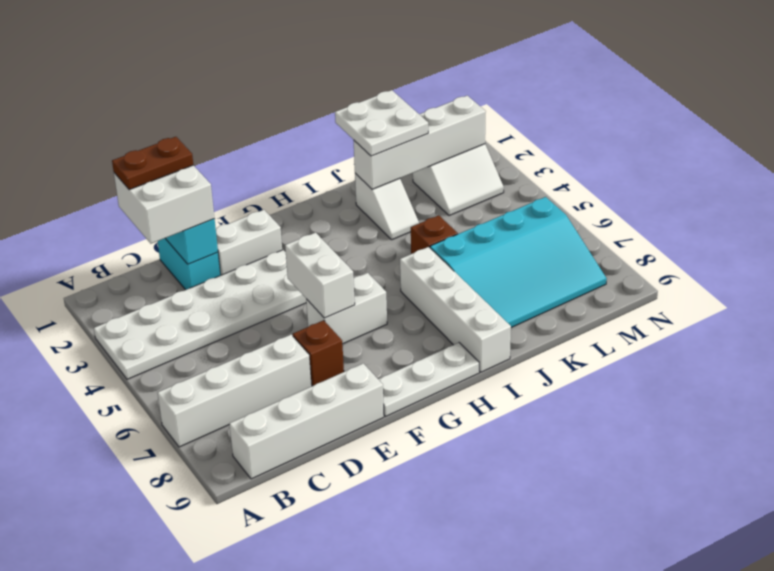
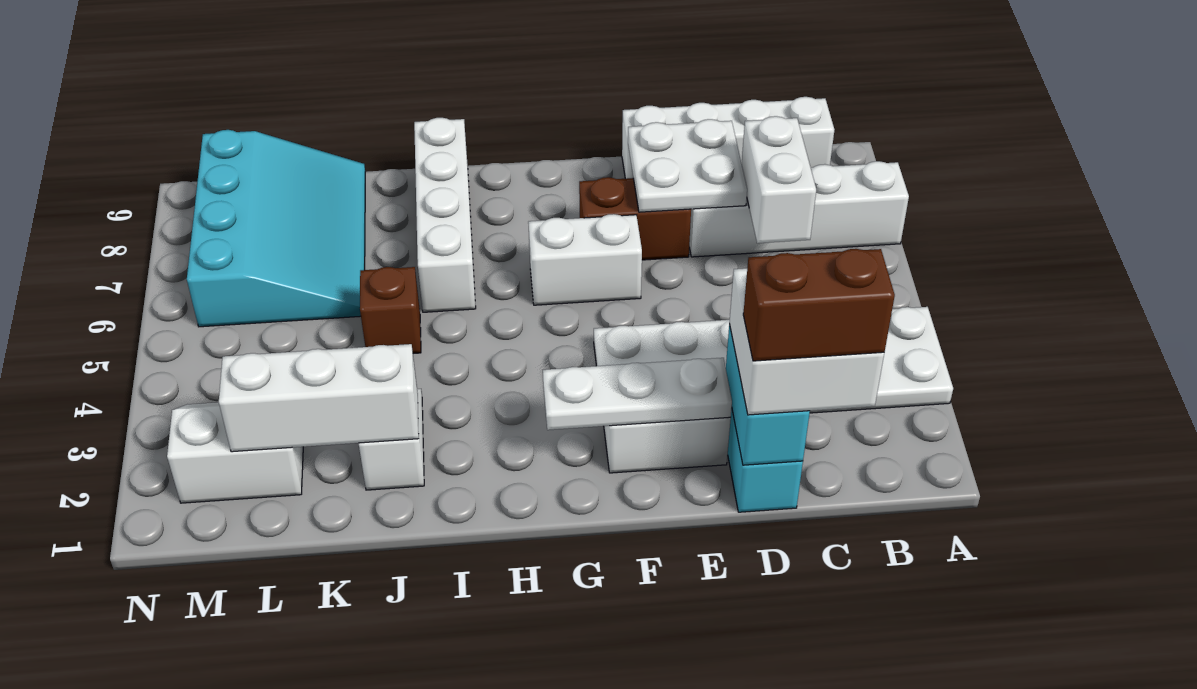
brown plate C1:D1 level 4 -> brown brick C1:D1 level 4
brown brick E7 level 1 -> brown brick E7:F7 level 1
white brick F5:F6 level 2 -> white brick C6:C7 level 2
white plate F9:H9 level 1 -> white plate E2:G2 level 2
white plate J1:K2 level 3 -> white plate D7:E8 level 2
white brick J2:M2 level 2 -> white brick J2:L2 level 2
cyan slope J6:M8 level 1 top 6 -> cyan slope K6:M9 level 1 top M

